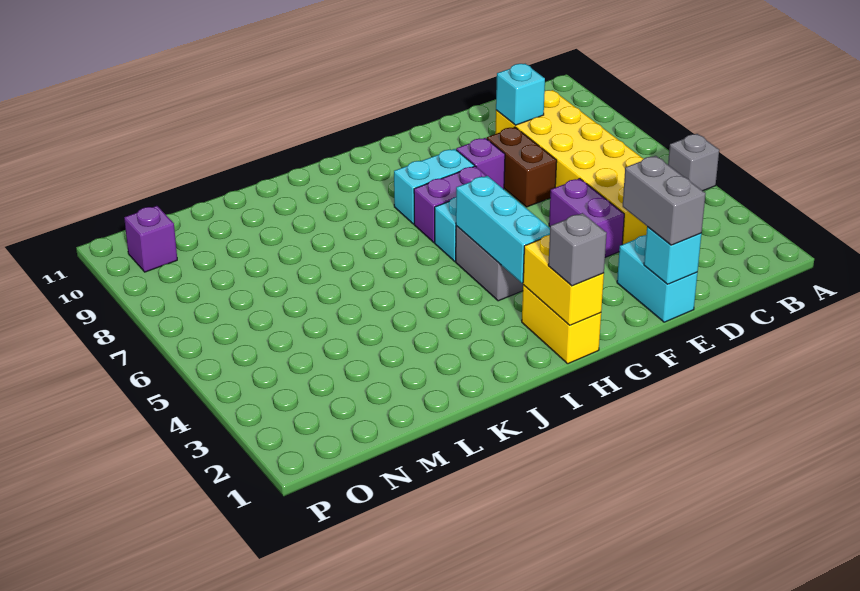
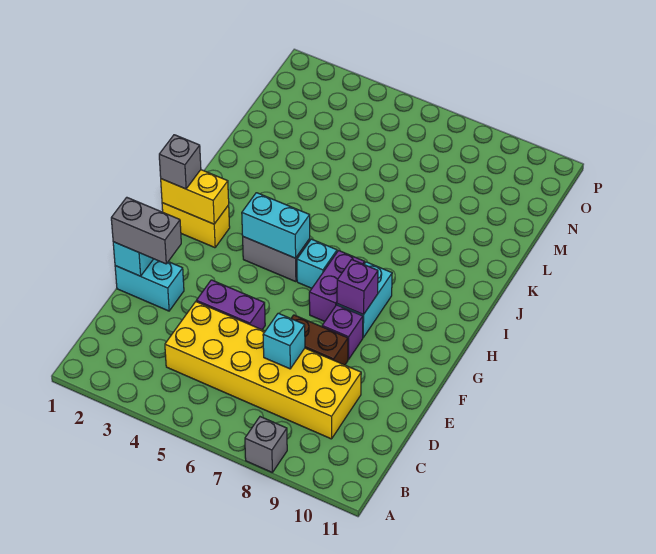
grey brick A5 level 1 -> grey brick A8 level 1
cyan brick D9 level 2 -> cyan brick D7 level 2
cyan brick H3:H5 level 2 -> cyan brick H4:H5 level 2
purple brick O10 level 1 -> purple brick G8 level 2

